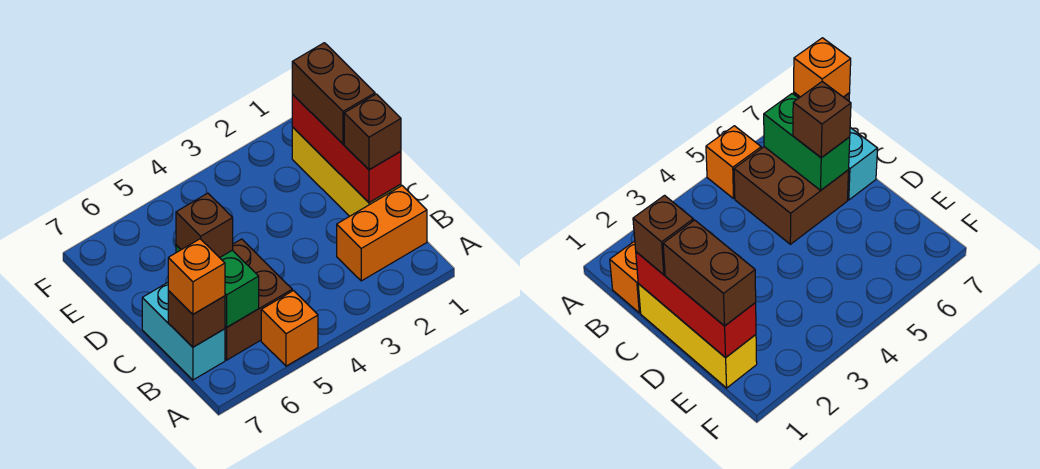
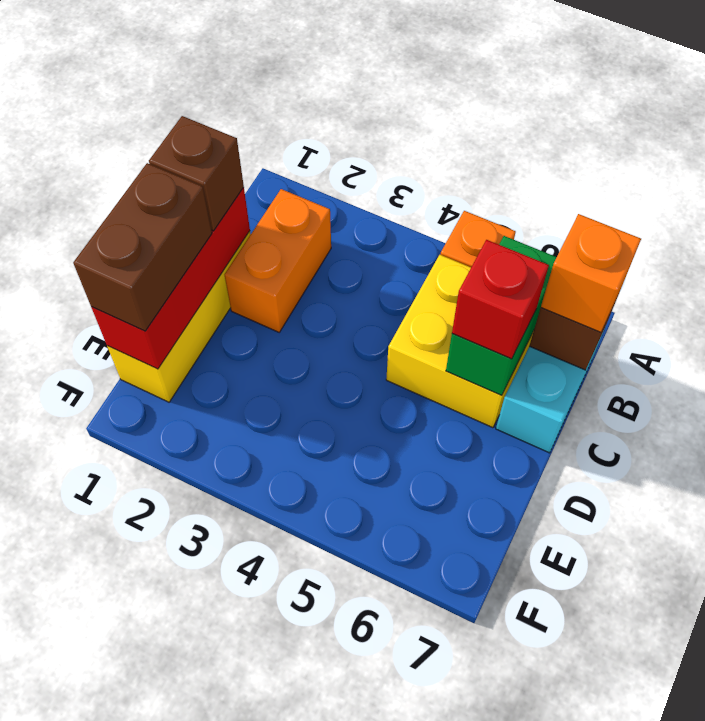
orange brick B1:B2 level 1 -> orange brick B2:C2 level 1
brown brick B5:C6 level 1 -> yellow brick B5:C6 level 1
brown brick C6 level 3 -> red brick C6 level 3

